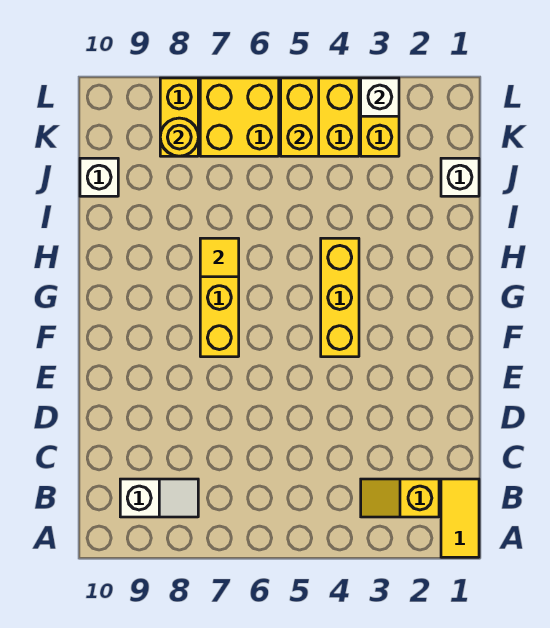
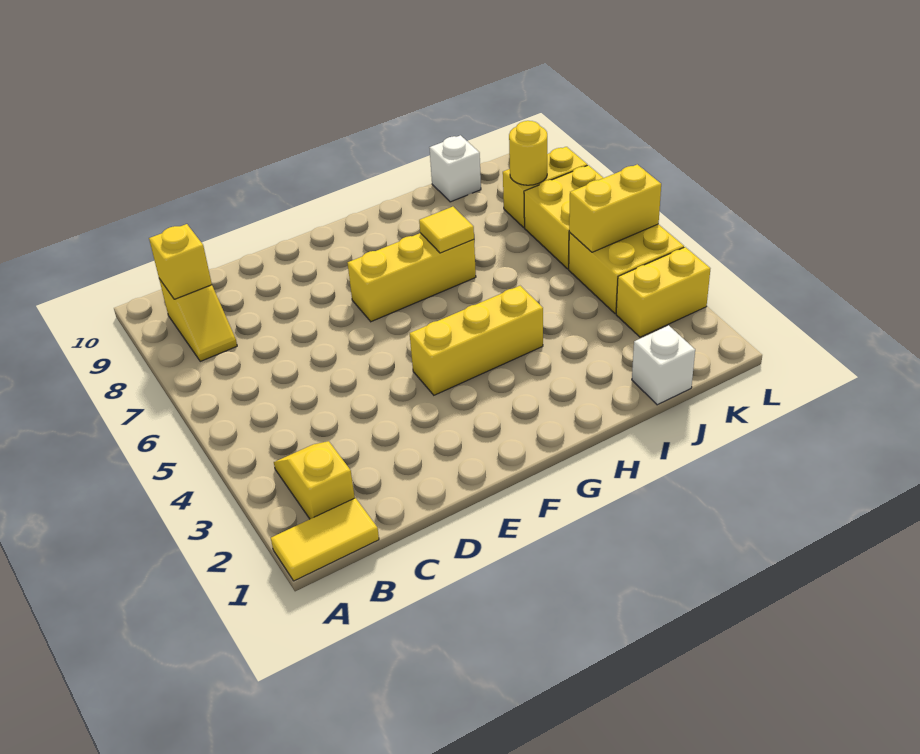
white slope B8:B9 level 1 top 9 -> yellow slope B8:B9 level 1 top 9
none -> yellow brick B9 level 2
white brick L3 level 2 -> none

